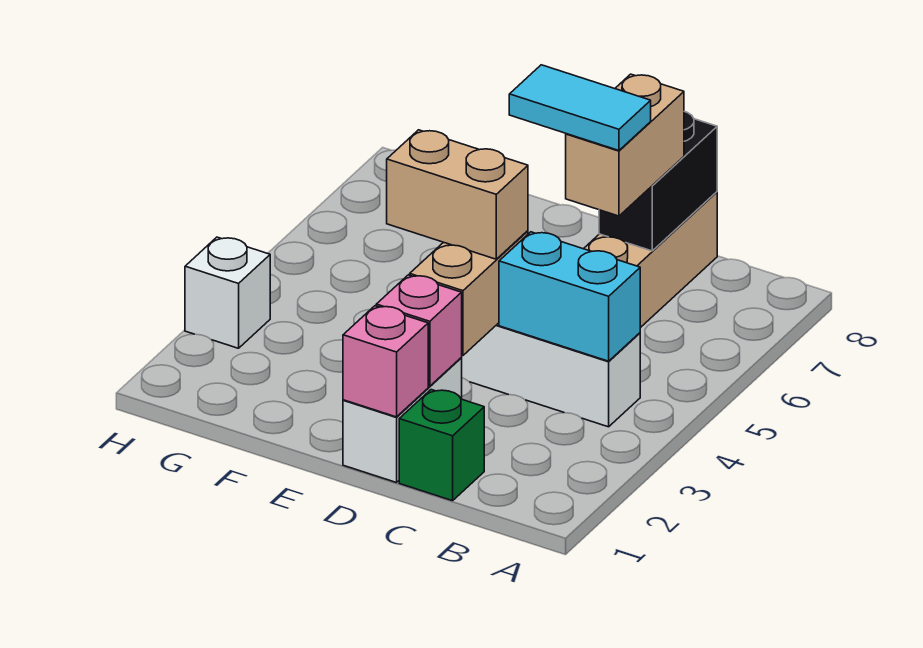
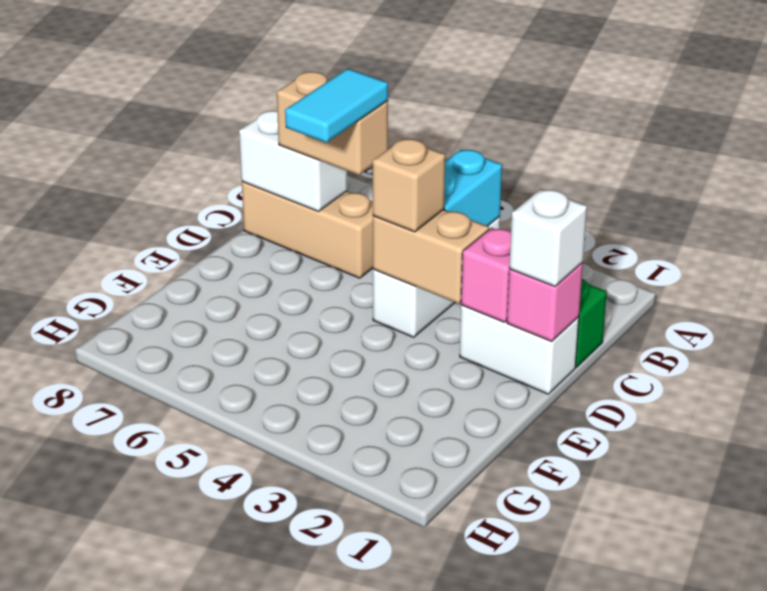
black brick C7:C8 level 2 -> white brick C7:C8 level 2
tan brick D4:E4 level 3 -> tan brick D4 level 3
white brick H3 level 1 -> white brick D1 level 3

